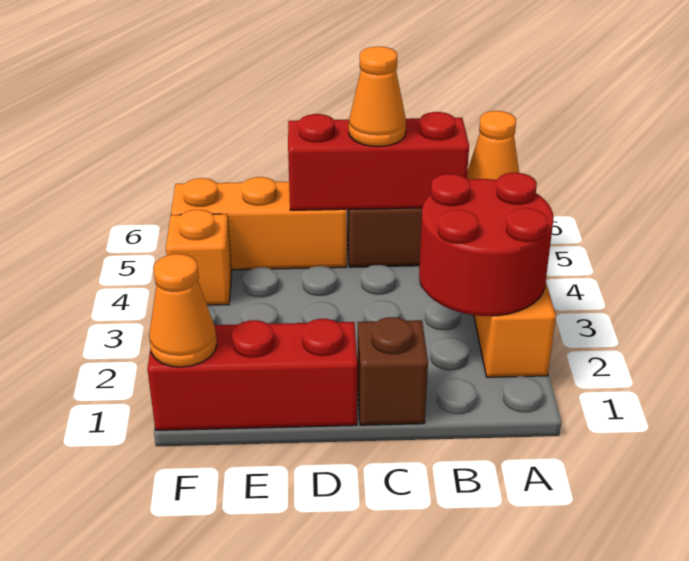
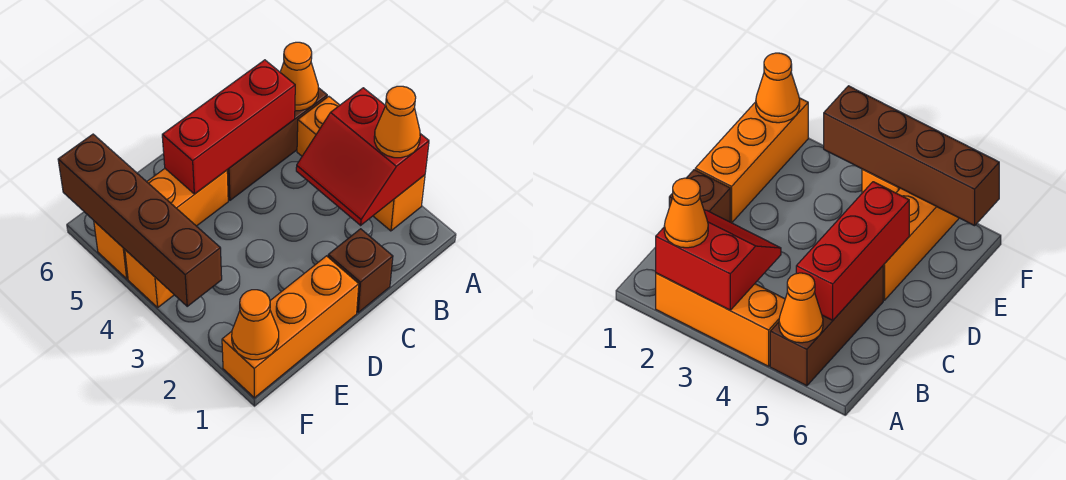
red round brick A2:B3 level 2 -> red slope A2:B3 level 2 top A
orange cone C5 level 3 -> orange cone A2 level 3
red brick D1:F1 level 1 -> orange brick D1:F1 level 1
none -> brown brick F3:F6 level 2

